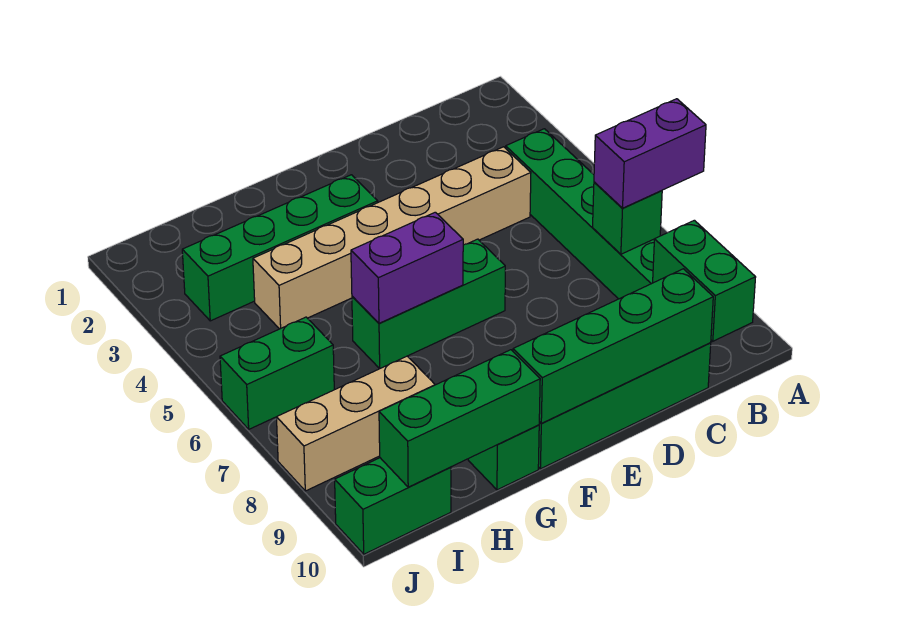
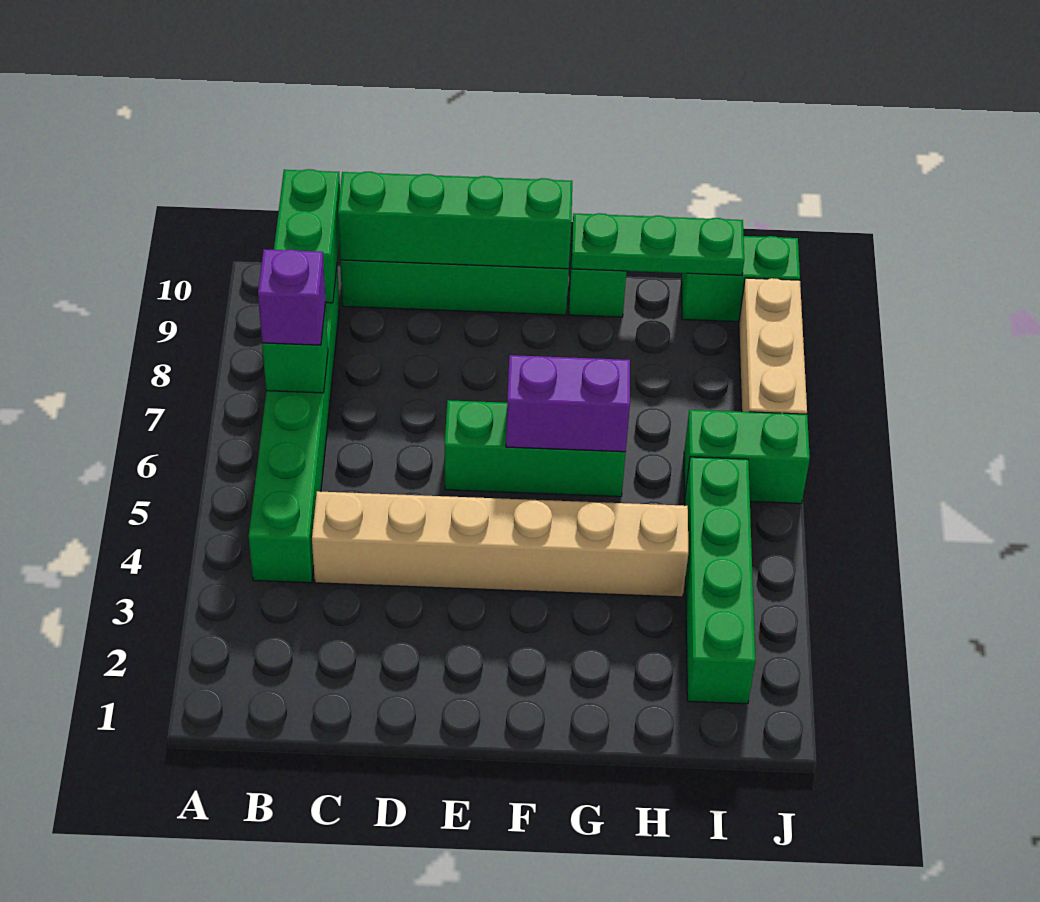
purple brick A7:B7 level 3 -> purple brick B7 level 3
green brick F3:I3 level 1 -> green brick I2:I5 level 1
green brick G10:I10 level 2 -> green plate G10:I10 level 2
tan brick H8:J8 level 1 -> tan brick J7:J9 level 1

